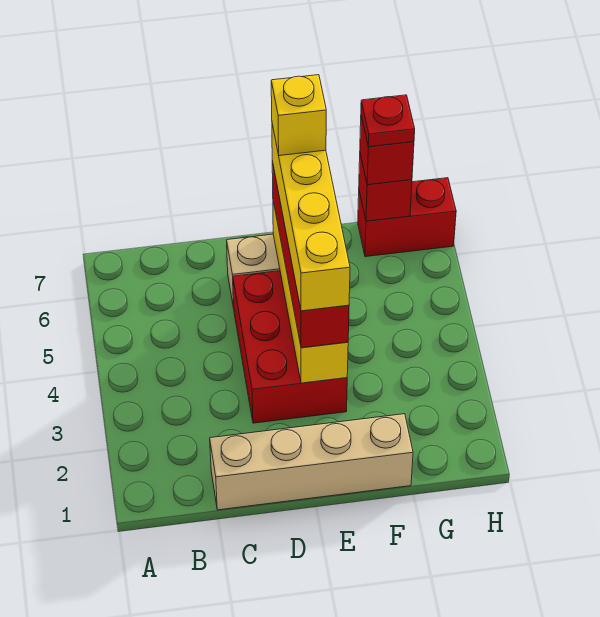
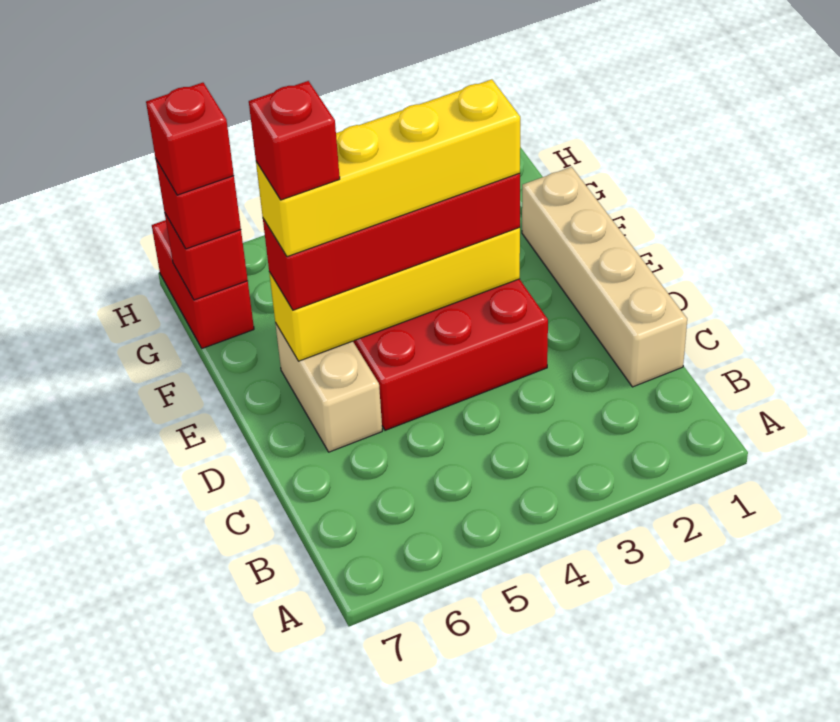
yellow brick E6 level 5 -> red brick E6 level 5
red plate G7 level 4 -> red brick G7 level 4

